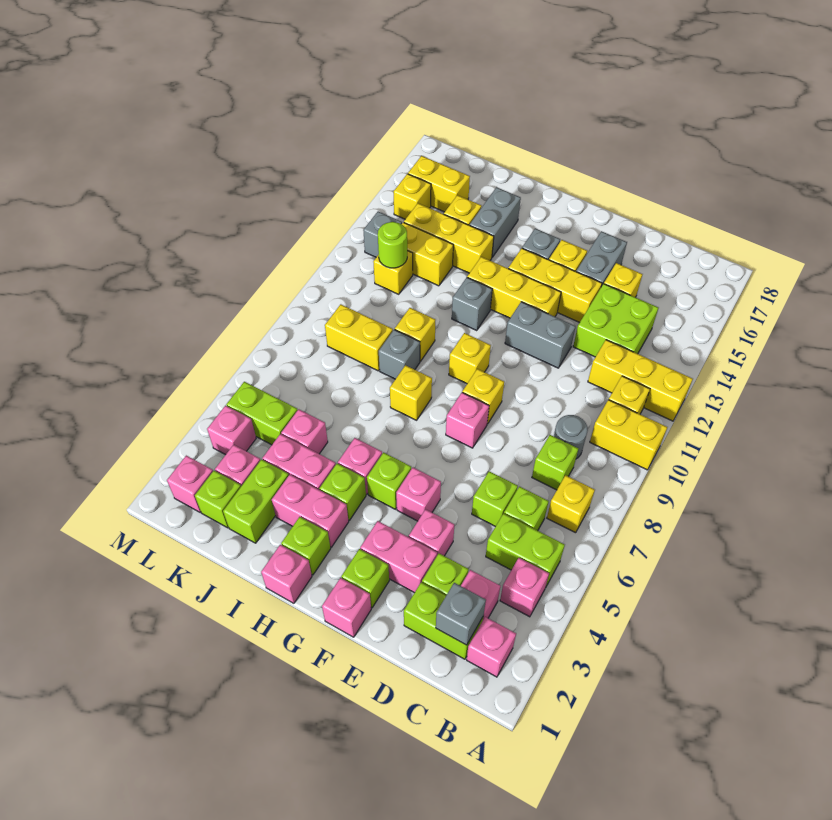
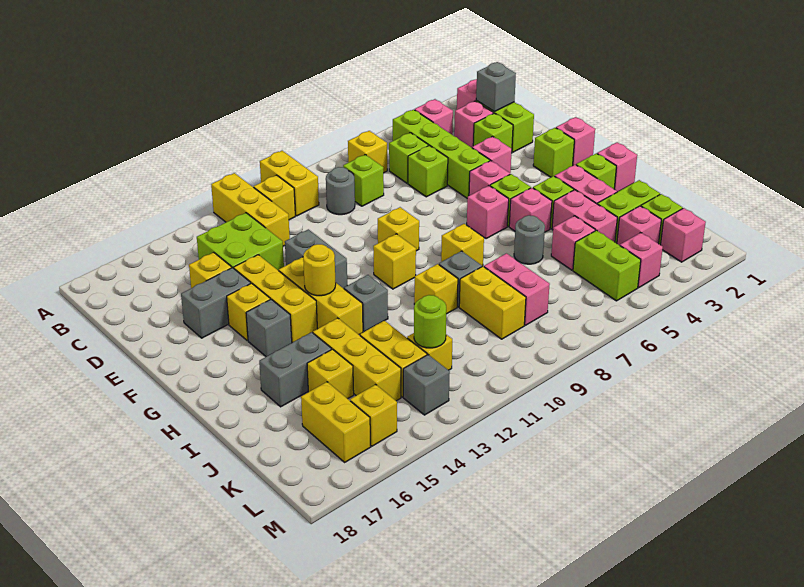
lime brick B5:C5 level 1 -> lime brick B5:E5 level 1
pink brick E3:F3 level 1 -> pink brick J8:K8 level 1
pink brick F8 level 1 -> pink brick G6 level 1
none -> yellow round brick G13 level 2
none -> grey round brick I6 level 1

